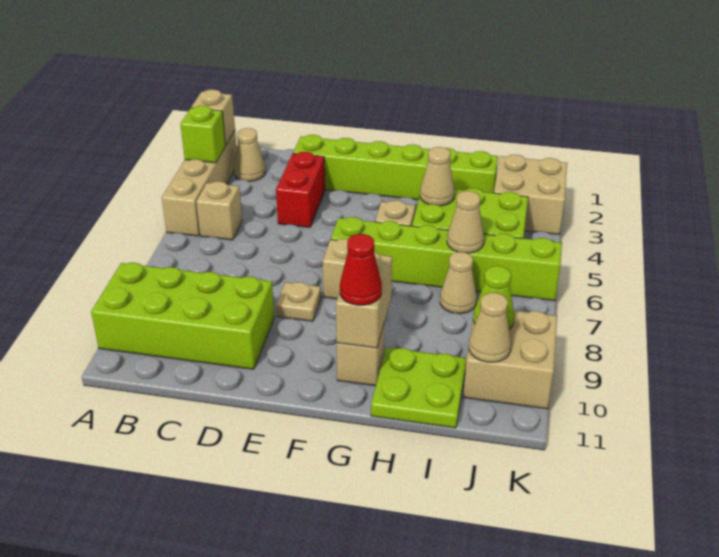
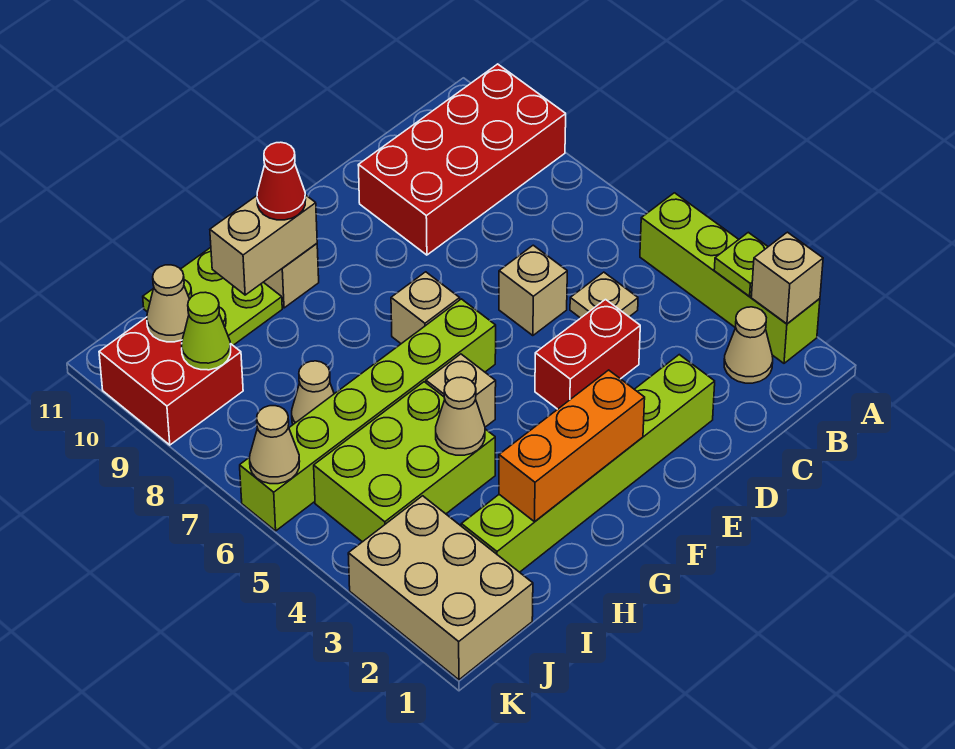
tan brick A2:A5 level 1 -> lime brick A2:A5 level 1
lime brick A3 level 2 -> lime plate A3 level 2
lime brick A9:D10 level 1 -> red brick A9:D10 level 1
tan brick B5 level 1 -> tan brick D6 level 1
red brick D3:D4 level 1 -> red brick D4:E4 level 1
tan plate E8 level 1 -> tan plate C5 level 1
none -> orange brick F2:H2 level 2
tan brick G9:G10 level 2 -> tan brick G10:H10 level 2
tan cone I6 level 2 -> tan cone K6 level 2
tan brick J2:K3 level 1 -> tan brick J1:K3 level 1
tan brick J9:K10 level 1 -> red brick J9:K10 level 1

